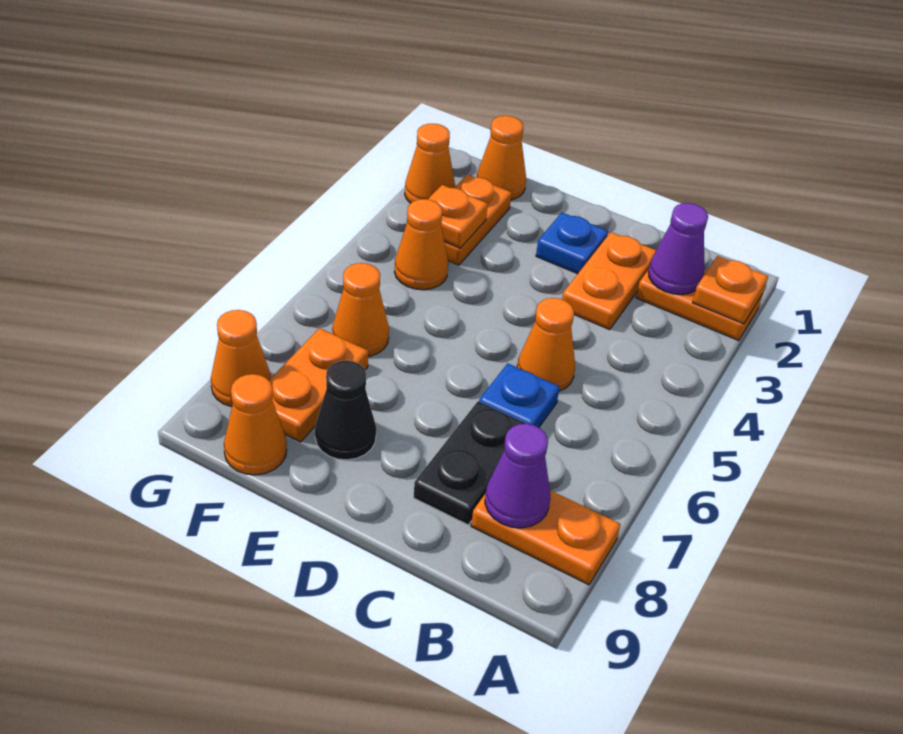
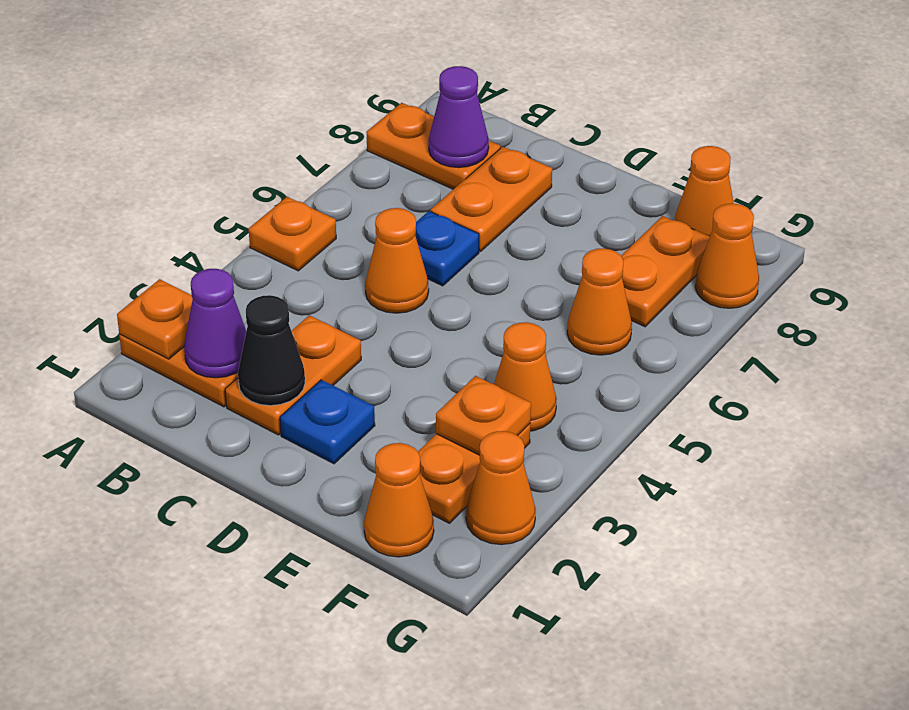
none -> orange plate A5 level 1
black plate C7:C8 level 1 -> orange plate C7:C8 level 1
black cone E8 level 1 -> black cone C2 level 2

